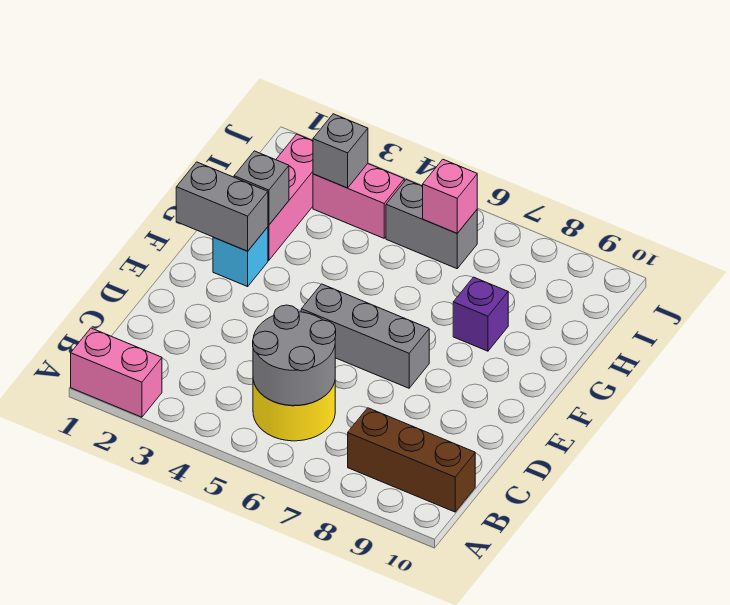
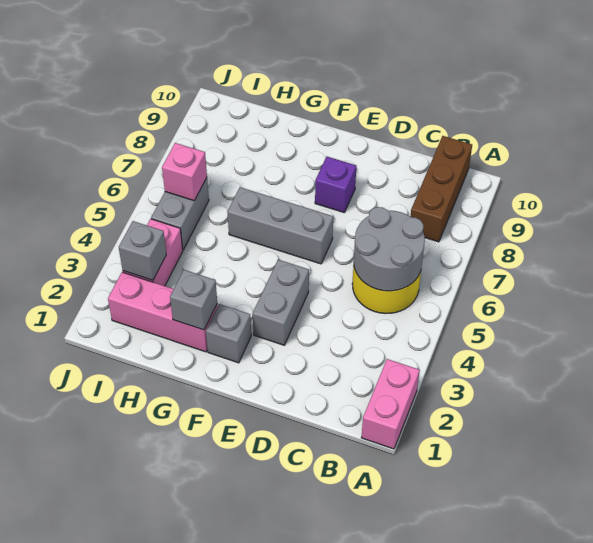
grey brick E5:E7 level 1 -> grey brick E6:G6 level 1
grey brick F1:F2 level 2 -> grey brick E3:E4 level 1
cyan brick F2 level 1 -> grey brick F2 level 1
purple brick G8 level 1 -> purple brick E8 level 1

